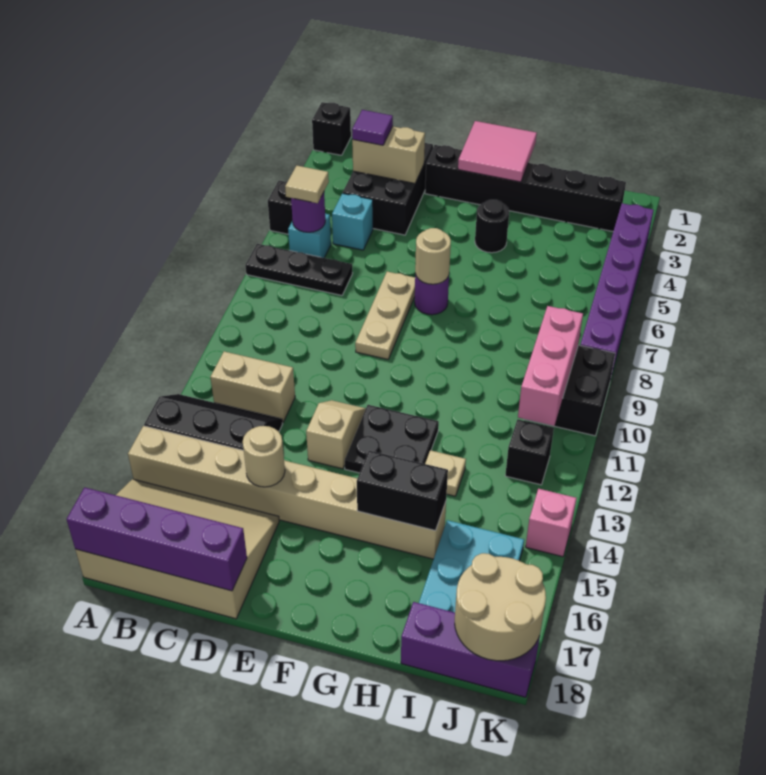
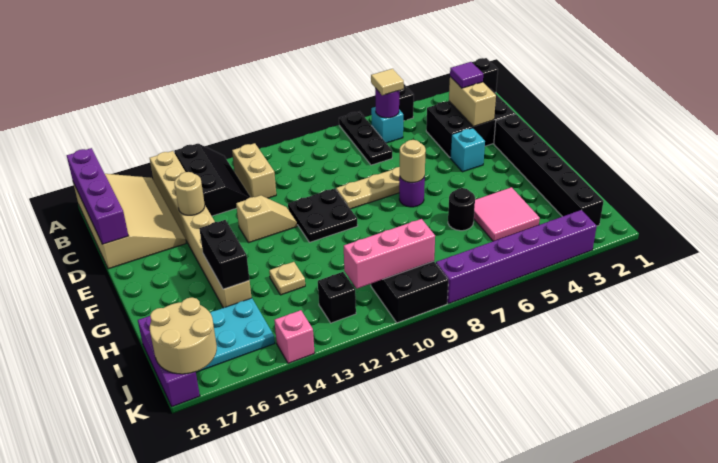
cyan brick C5 level 1 -> cyan brick E4 level 1
pink tile F1:G2 level 2 -> pink tile H4:I5 level 1
black plate F12:G13 level 1 -> black plate E10:F11 level 1
black round brick G4 level 1 -> black round brick H6 level 1

